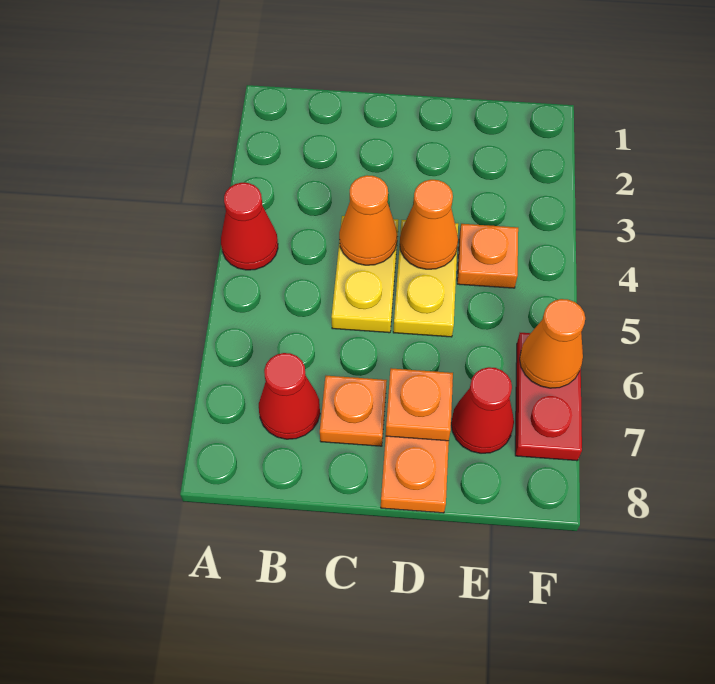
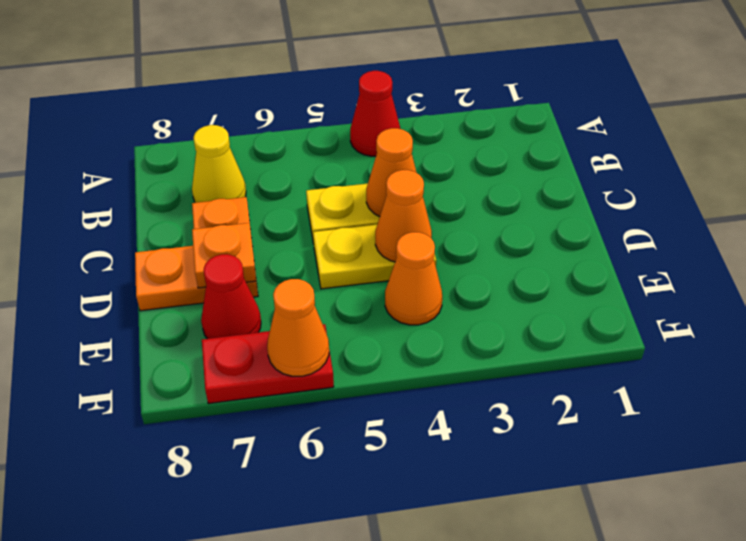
red cone B7 level 1 -> yellow cone B7 level 1
orange plate E4 level 1 -> orange cone E4 level 1

